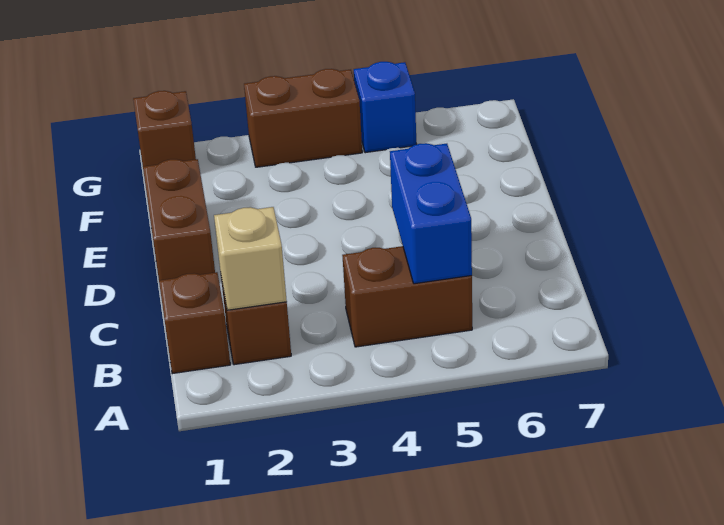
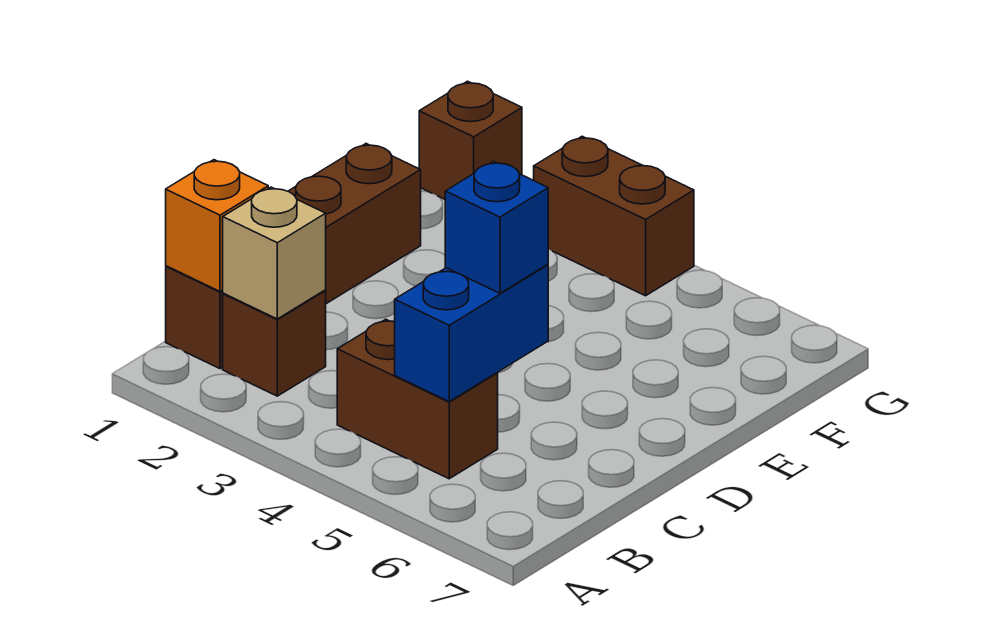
none -> orange brick B1 level 2
blue brick G5 level 1 -> blue brick C5 level 3

